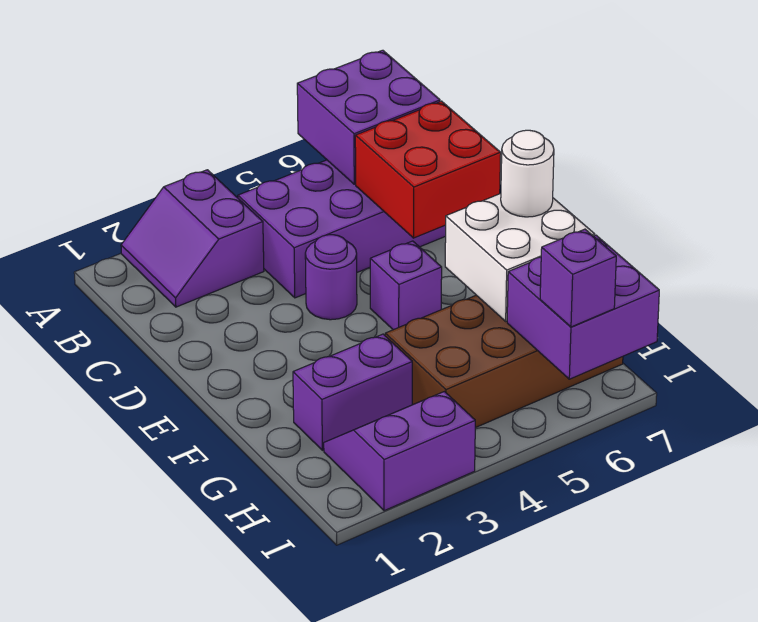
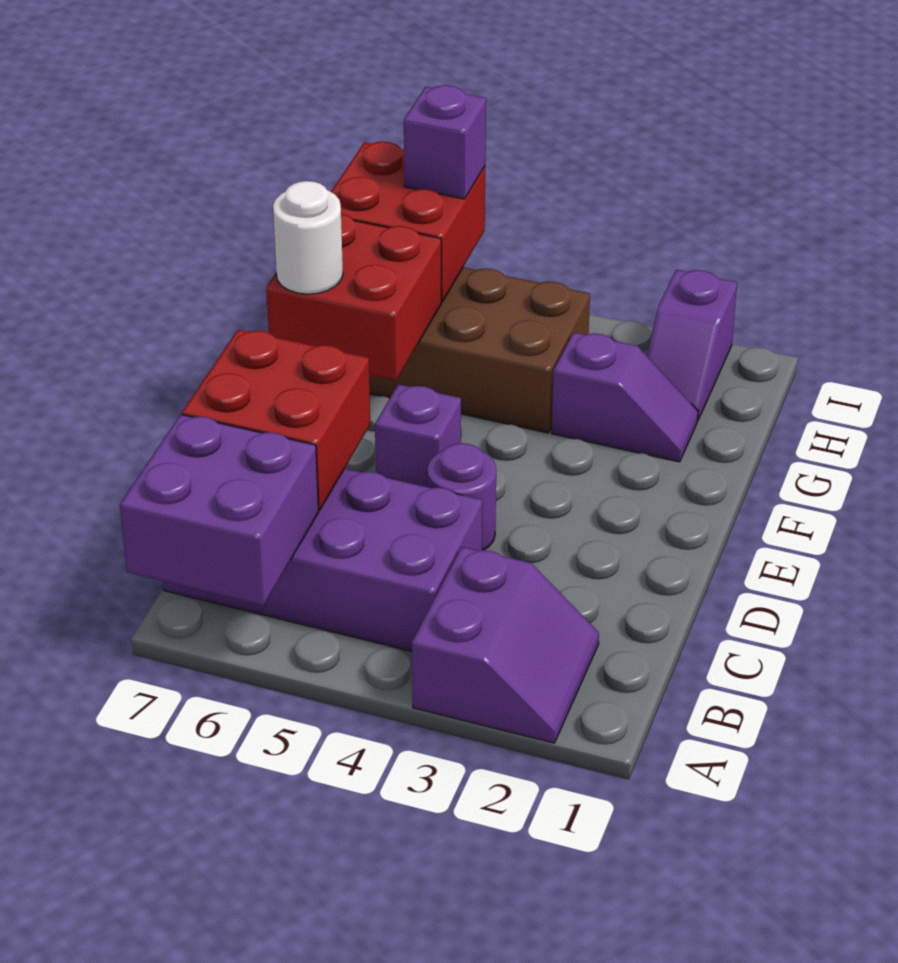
white brick F6:G7 level 2 -> red brick F6:G7 level 2
purple brick G2:G3 level 1 -> purple slope G2:G3 level 1 top 3
purple slope H2:I3 level 1 top I -> purple slope H2:I2 level 1 top I
purple brick H6:I7 level 2 -> red brick H6:I7 level 2

